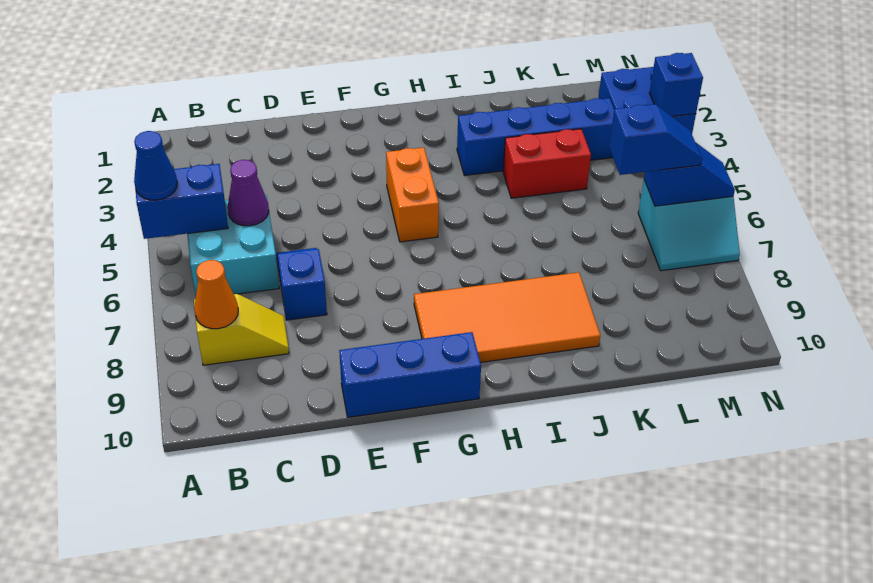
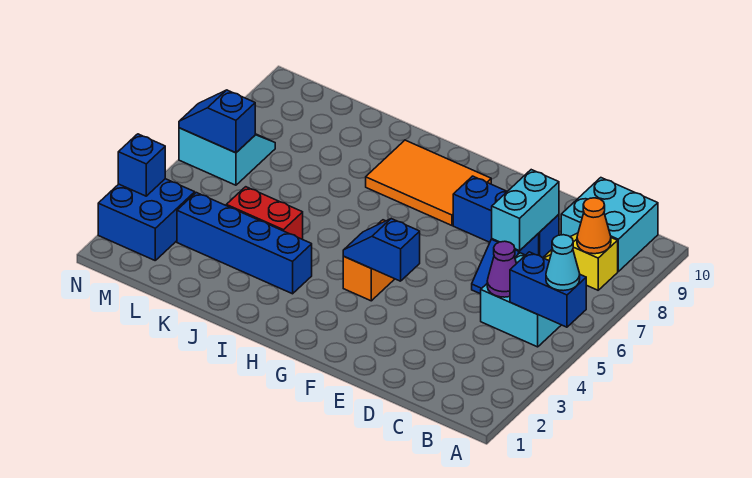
blue cone A5 level 3 -> cyan cone A5 level 3
none -> cyan brick B9:C10 level 1
none -> cyan brick D7:D8 level 2
blue brick E10:G10 level 1 -> blue brick D8:F8 level 1
orange tile G8:J9 level 1 -> orange tile G8:I9 level 1
blue slope L6:M6 level 3 top L -> blue slope F4:G4 level 2 top F

